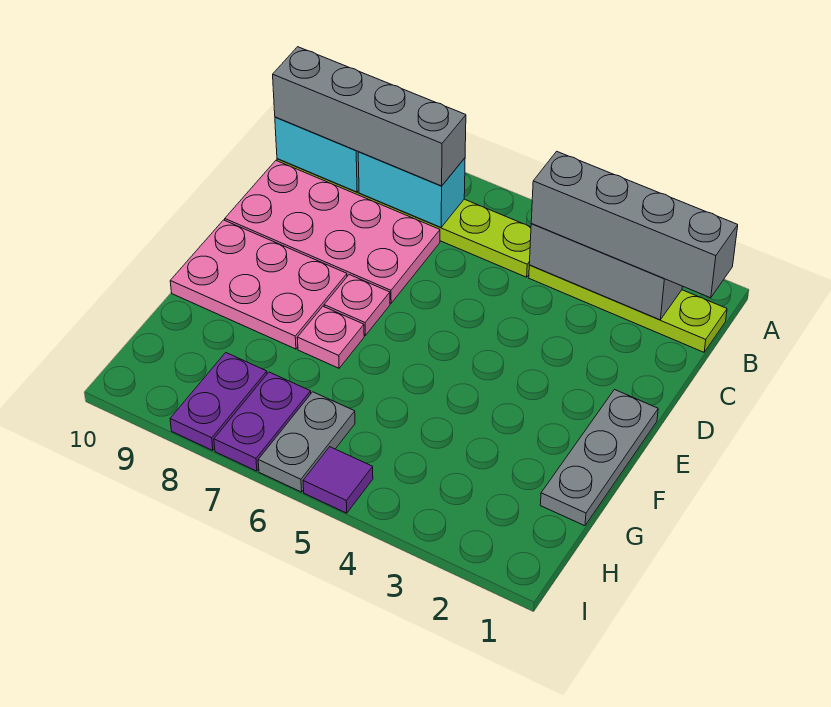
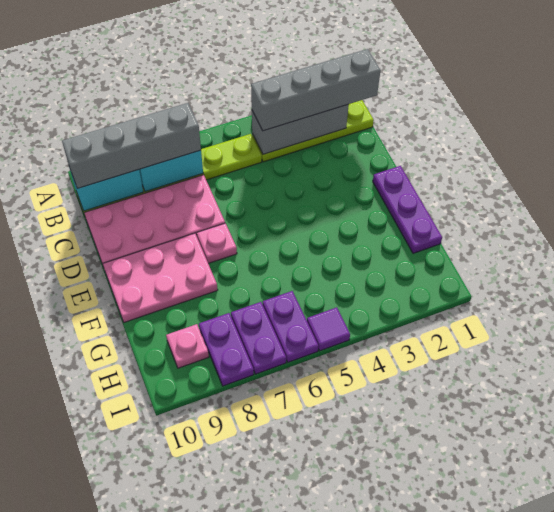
grey plate E1:G1 level 1 -> purple plate E1:G1 level 1
pink plate F7 level 1 -> pink plate H9 level 1
grey plate H6:I6 level 1 -> purple plate H6:I6 level 1

